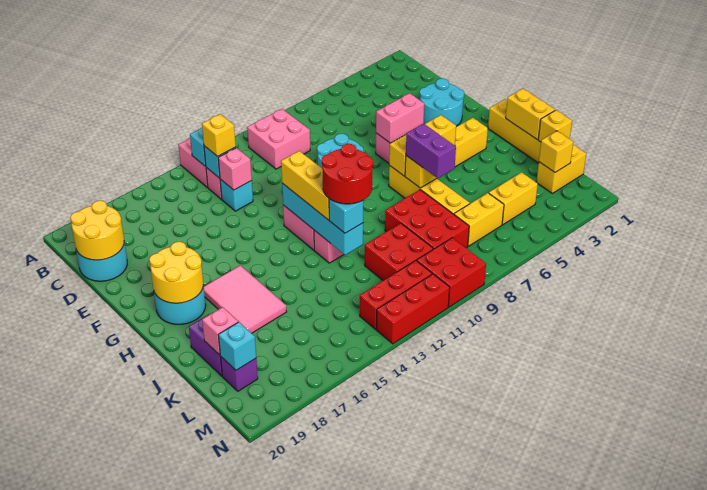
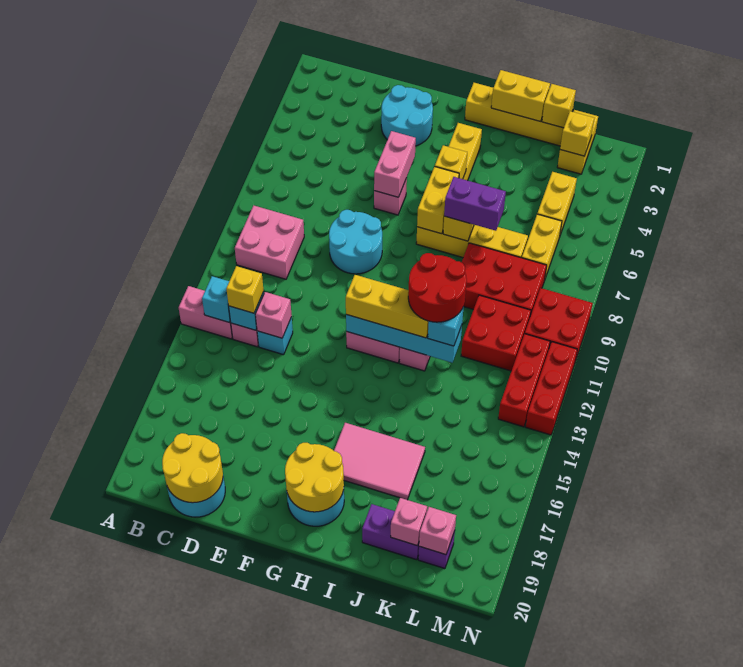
cyan brick L19 level 2 -> pink brick L19 level 2

